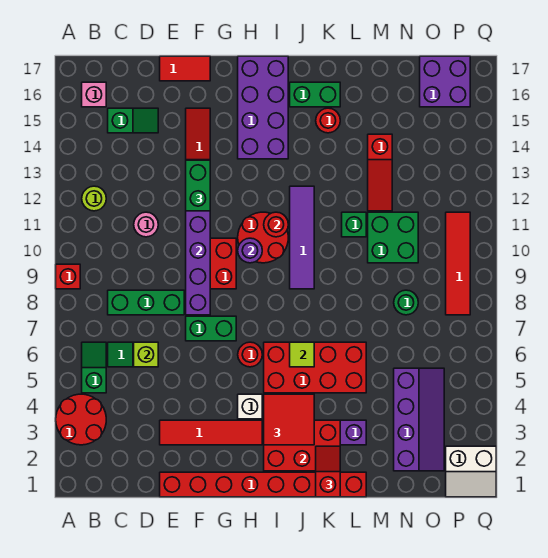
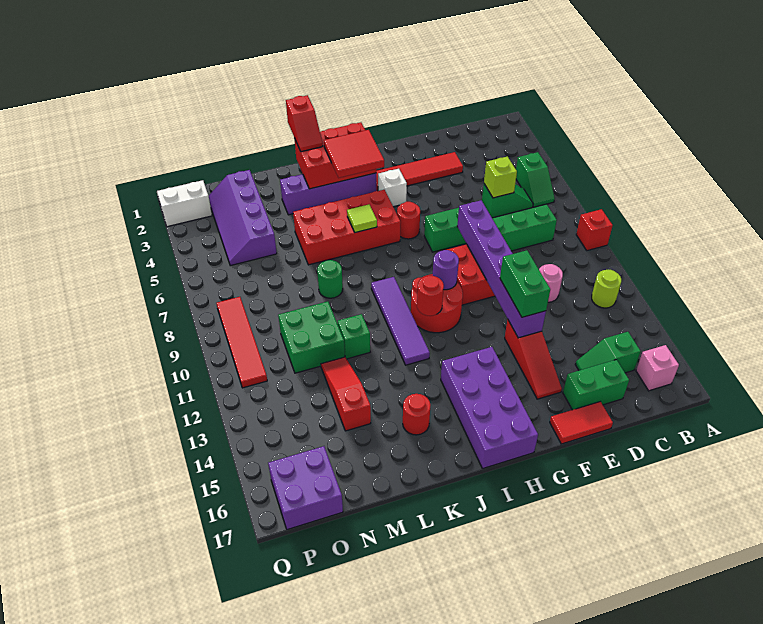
red round brick A3:B4 level 1 -> none
red brick E1:L1 level 1 -> none
green brick J16:K16 level 1 -> green brick D16:E16 level 1
green round brick N8 level 1 -> green round brick L8 level 1

